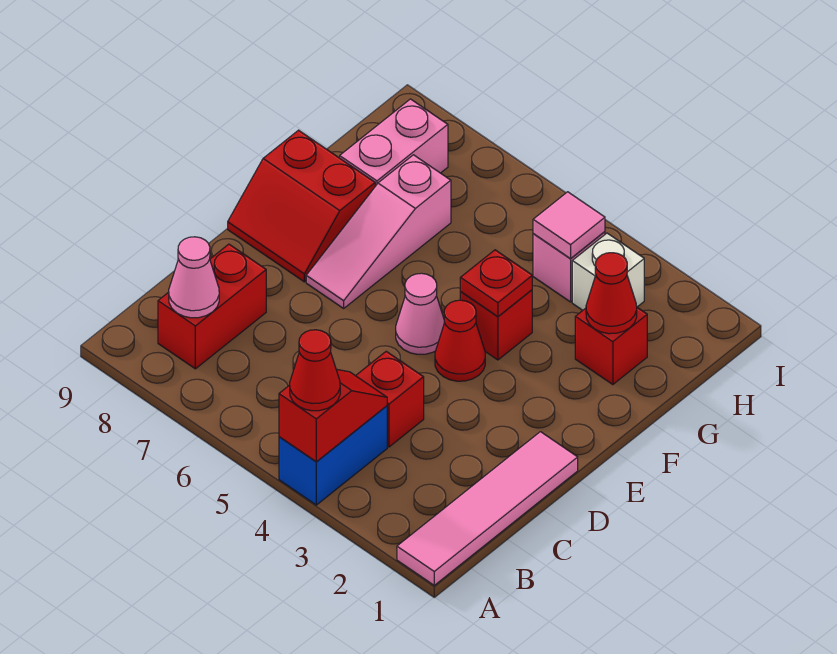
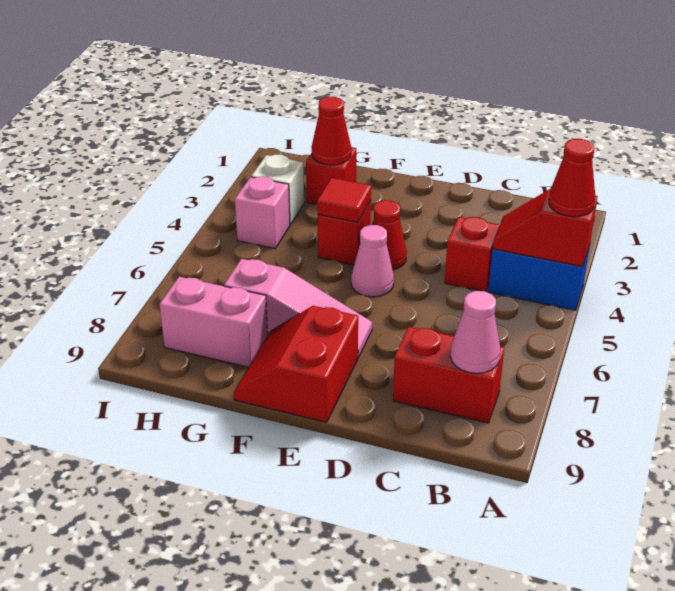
pink tile A1:D1 level 1 -> none
red slope E8:F9 level 1 top F -> red slope E8:F9 level 1 top E
red plate F4 level 2 -> red tile F4 level 2
pink tile H4 level 2 -> none

